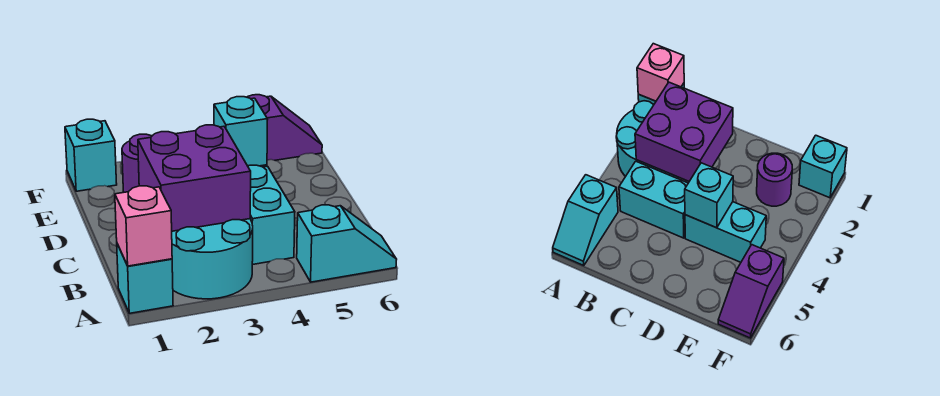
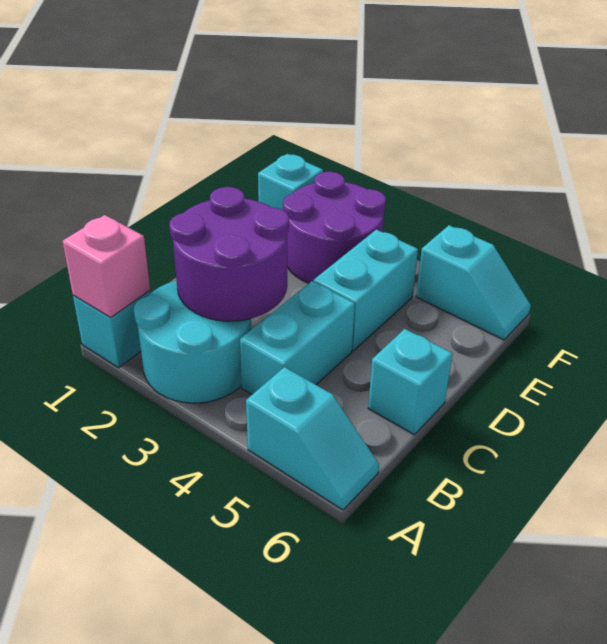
purple brick B2:C3 level 2 -> purple round brick B2:C3 level 2
cyan brick D4 level 2 -> cyan brick C6 level 1
purple round brick E2 level 1 -> purple round brick E2:F3 level 1
purple slope F5:F6 level 1 top 5 -> cyan slope F5:F6 level 1 top 5

